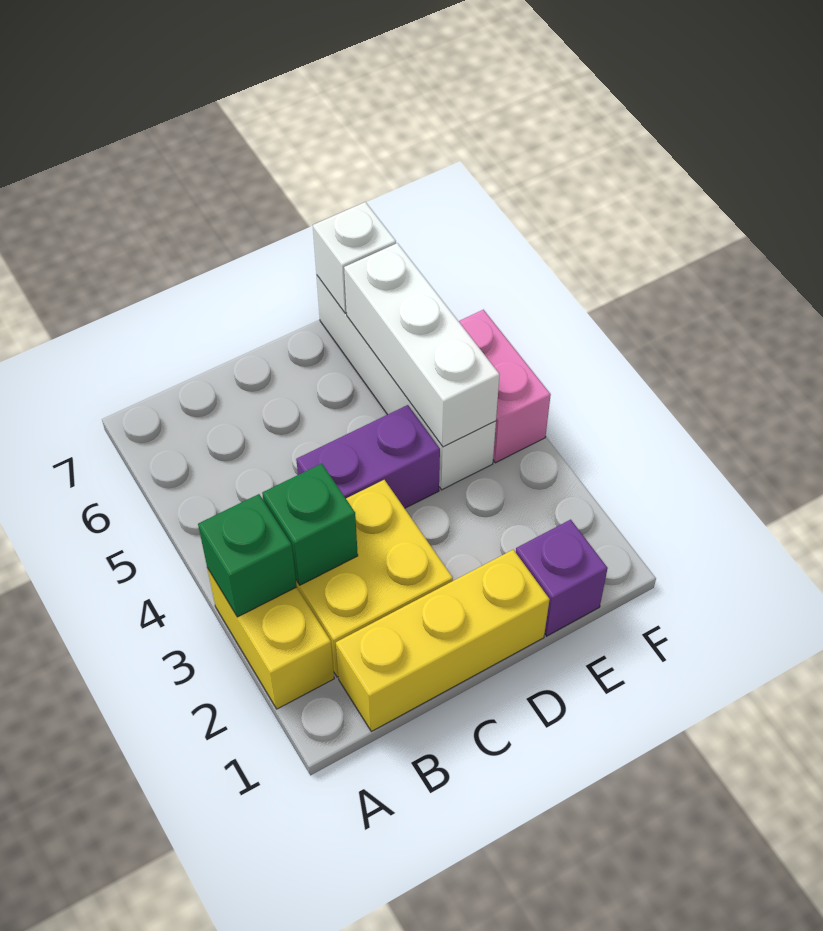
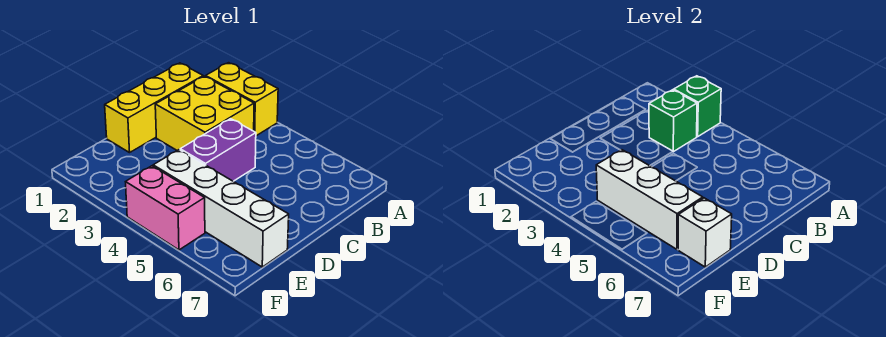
purple brick E1 level 1 -> none

